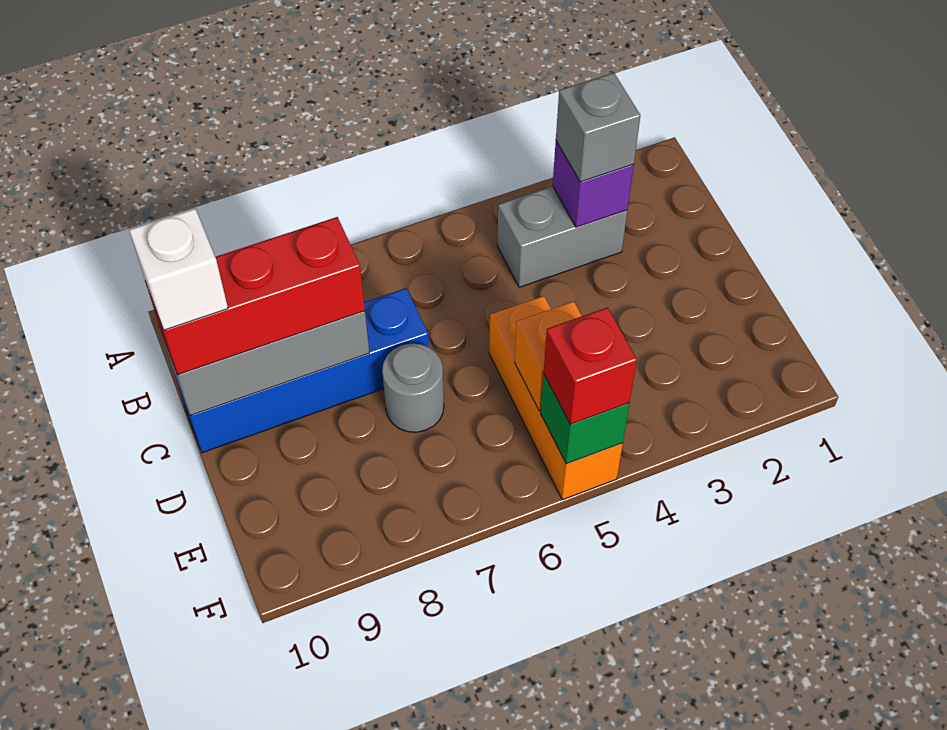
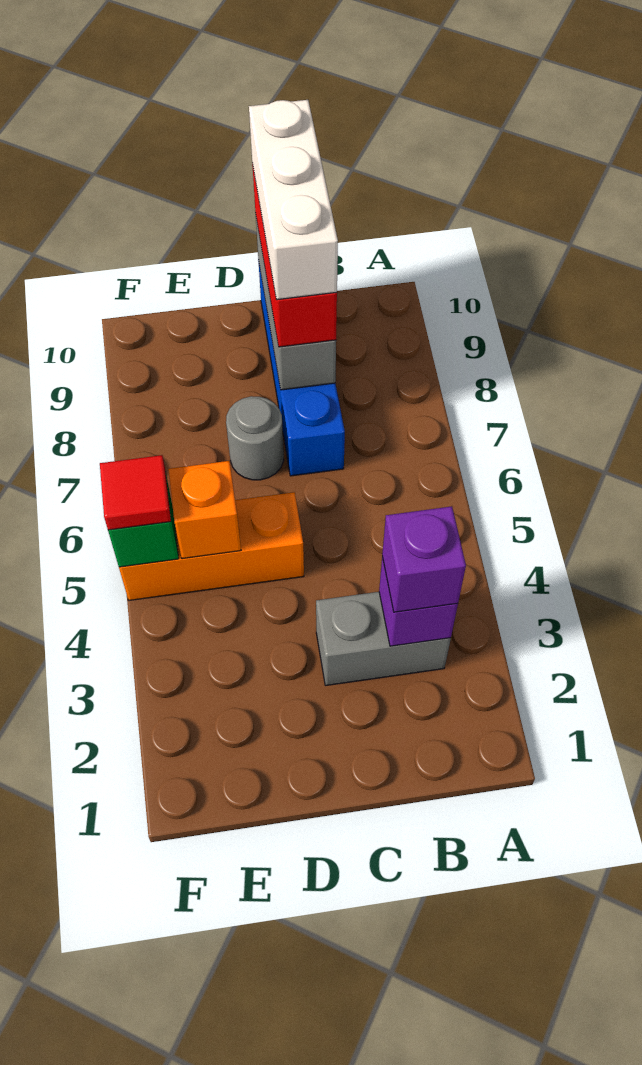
grey brick B3:B4 level 1 -> grey brick B3:C3 level 1
grey brick B3 level 3 -> purple brick B3 level 3
white brick C10 level 4 -> white brick C8:C10 level 4
red brick F5 level 3 -> red tile F5 level 3

